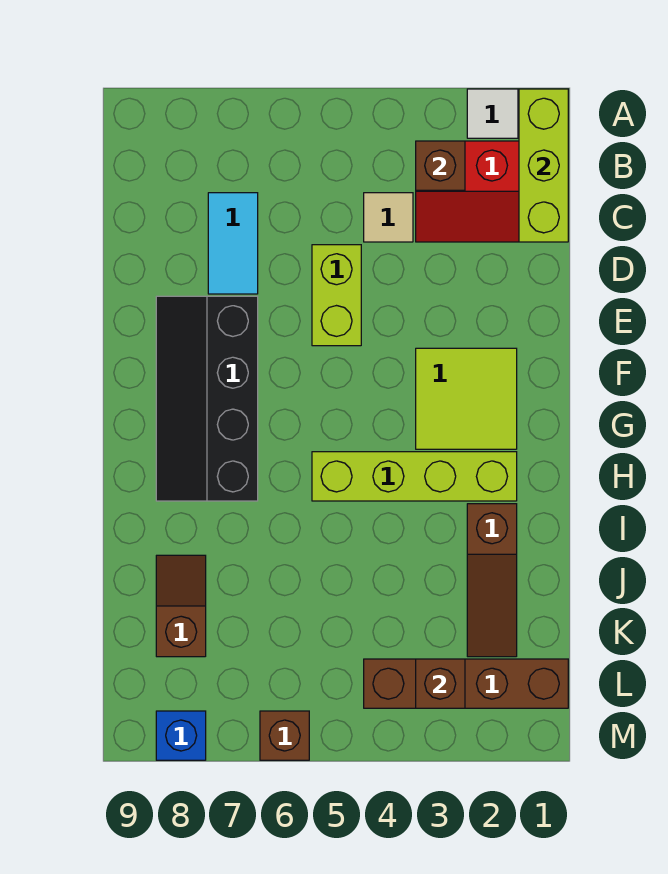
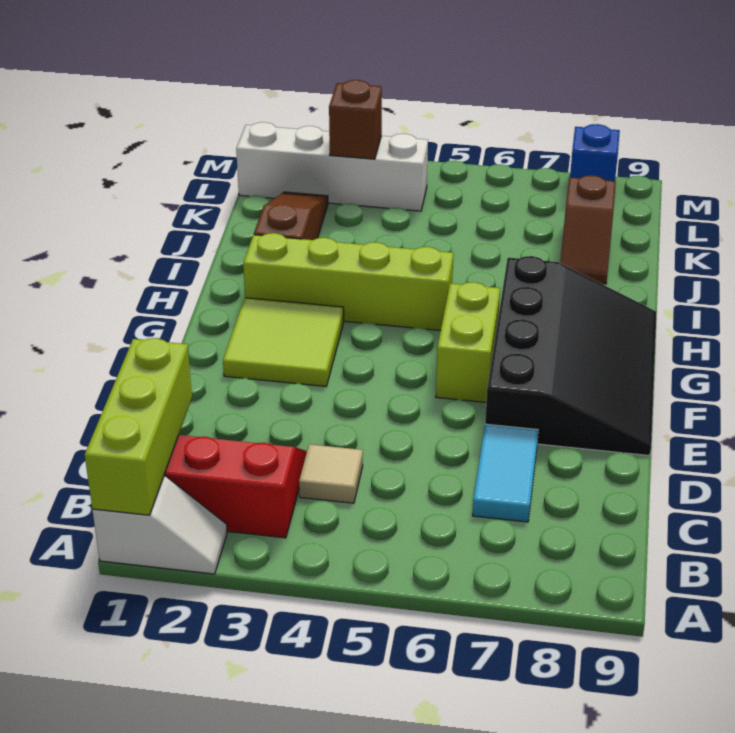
brown brick B3 level 2 -> none
lime brick D5:E5 level 1 -> lime brick F6:G6 level 1
black slope E7:H8 level 1 top 7 -> black slope E7:H9 level 1 top 7
brown brick L1:L4 level 1 -> white brick L1:L4 level 1
brown brick M6 level 1 -> none

